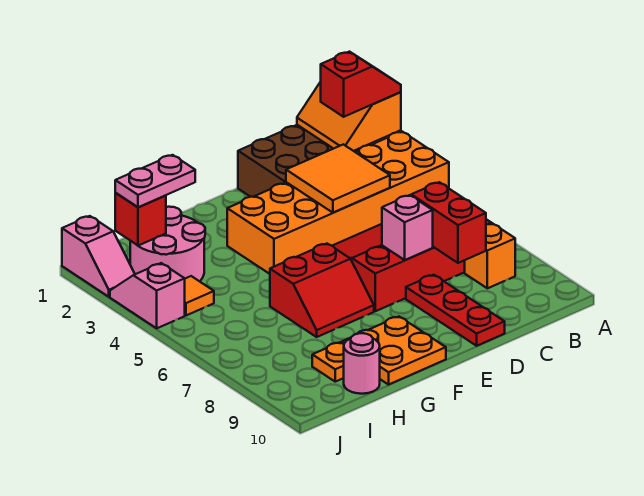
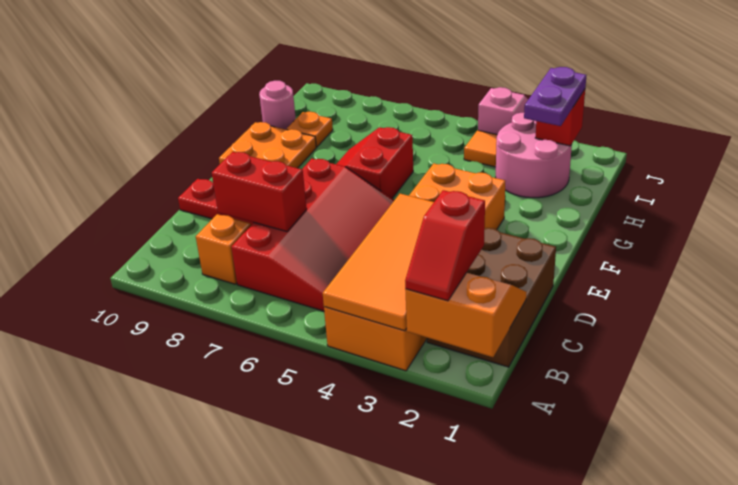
orange tile C3:D4 level 2 -> orange tile A3:D4 level 2
pink brick D7 level 2 -> none
pink plate H2:I2 level 3 -> purple plate H2:I2 level 3
pink slope J1:J2 level 1 top 1 -> none

